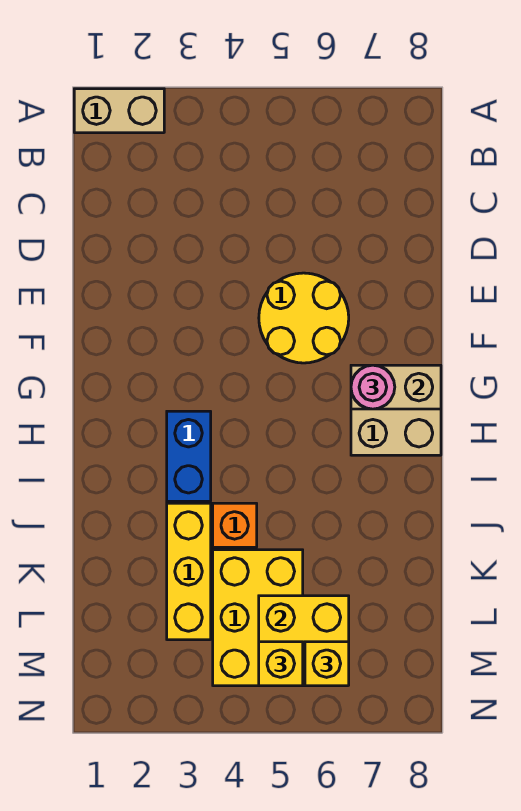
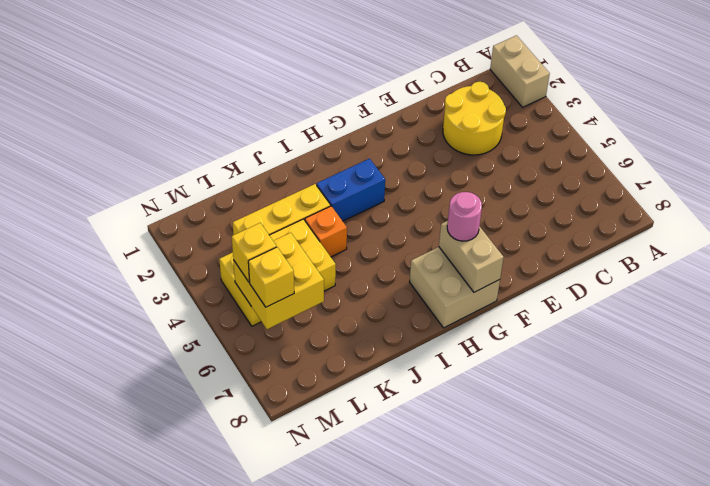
yellow round brick E5:F6 level 1 -> yellow round brick C2:D3 level 1

